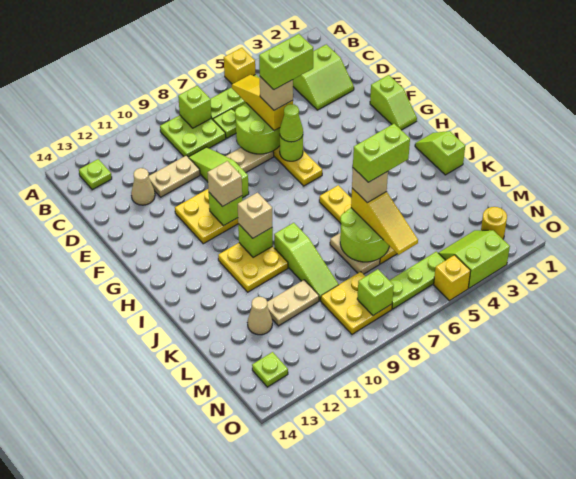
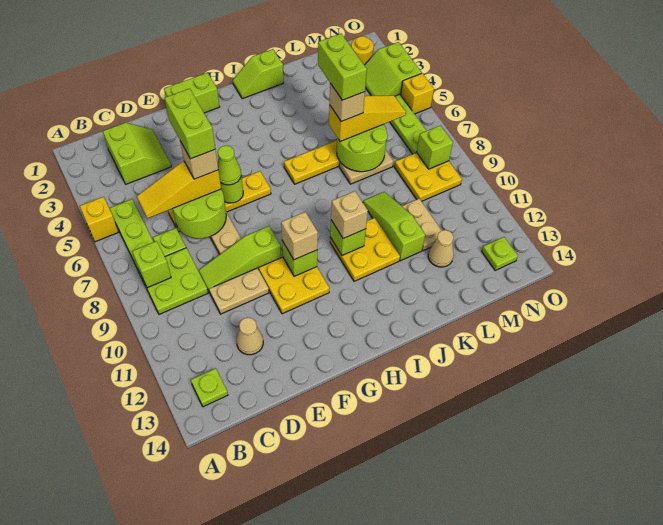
tan plate D10:D11 level 1 -> tan plate D10:E10 level 1
lime slope F1:G1 level 1 top F -> lime brick F1:G1 level 1
lime slope J9:L9 level 1 top J -> lime slope K9:K11 level 1 top 11

